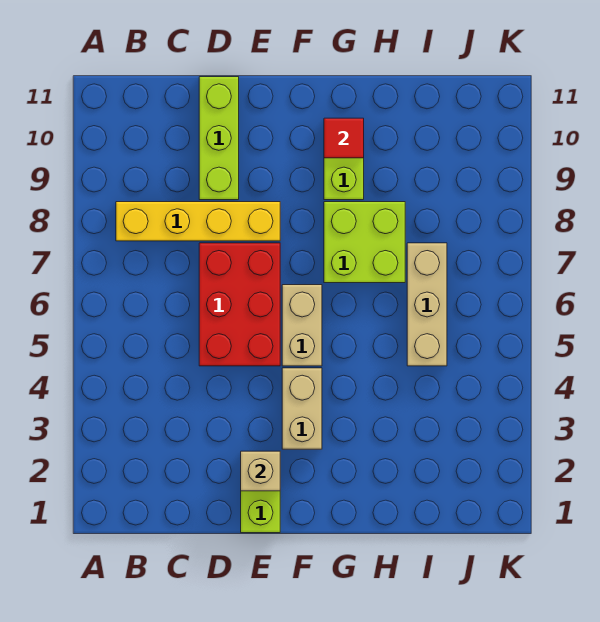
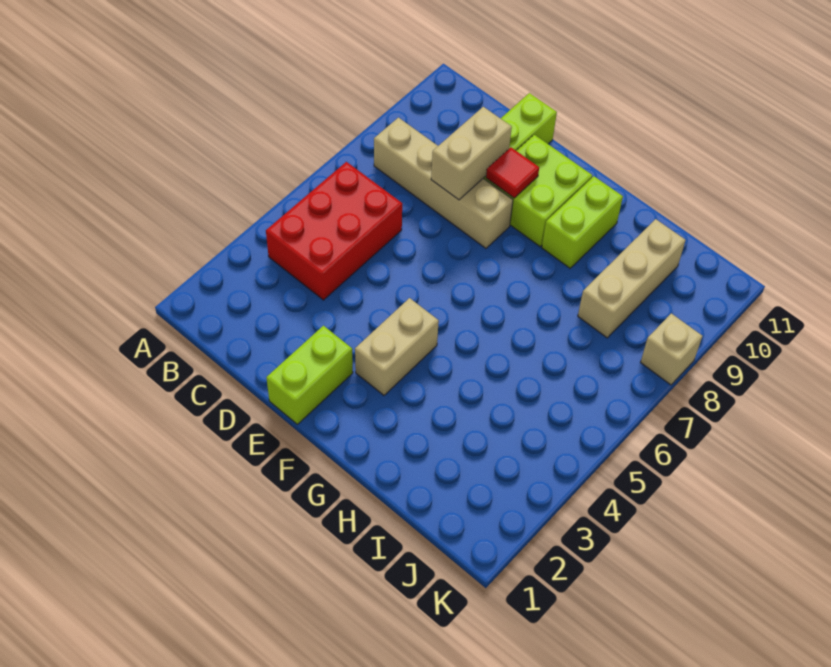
yellow brick B8:E8 level 1 -> tan brick B8:E8 level 1
red brick D5:E7 level 1 -> red brick B4:C6 level 1
tan brick E2 level 2 -> tan brick K8 level 1
tan brick F5:F6 level 1 -> tan brick D8:D9 level 2
lime brick G7:H8 level 1 -> lime brick E9:F10 level 1
red tile G10 level 2 -> red tile E9 level 2
tan brick I5:I7 level 1 -> tan brick I8:I10 level 1

